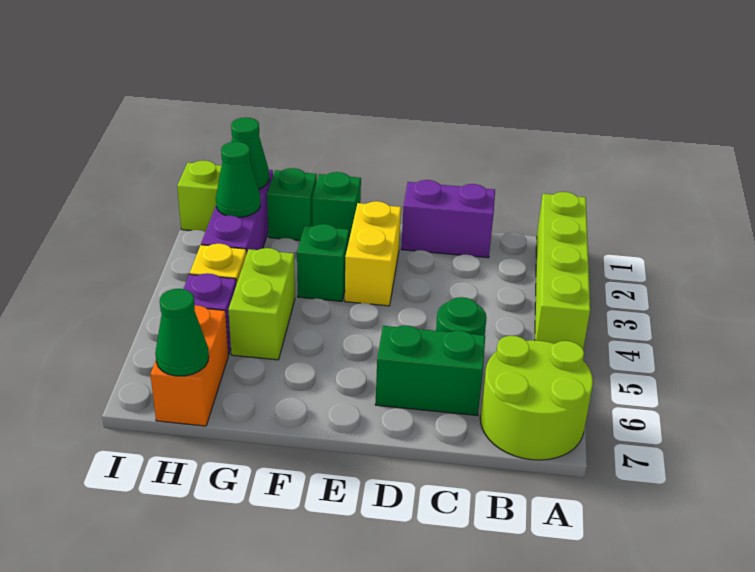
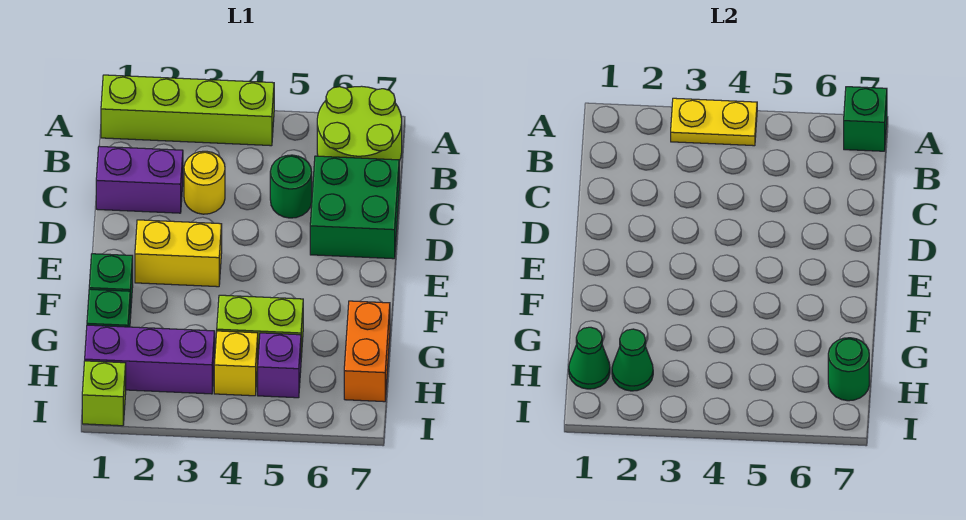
none -> yellow plate A3:A4 level 2
purple brick C1:D1 level 1 -> purple brick C1:C2 level 1
none -> yellow round brick C3 level 1
green brick C6:D6 level 1 -> green brick C6:D7 level 1
green brick F3 level 1 -> green brick A7 level 2
orange brick H6:H7 level 1 -> orange brick G7:H7 level 1
green cone H7 level 2 -> green round brick H7 level 2

